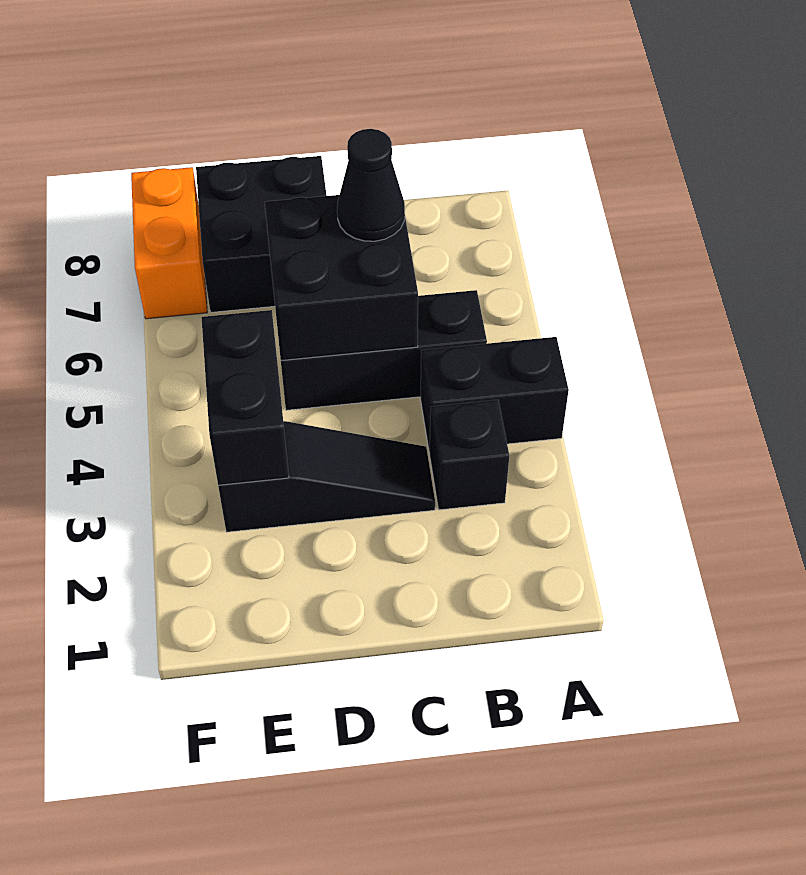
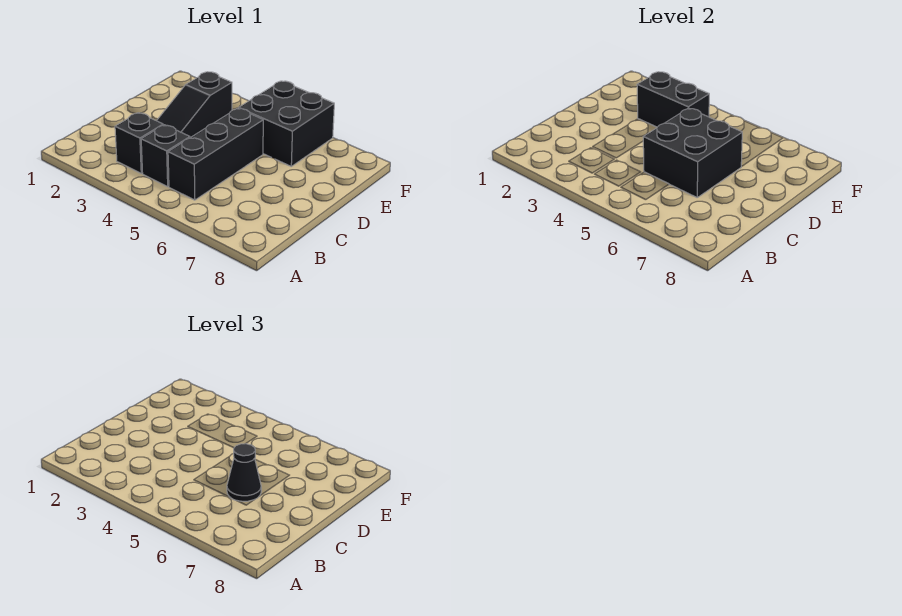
black brick A4:B4 level 1 -> black brick B4 level 1
black brick D7:E8 level 1 -> black brick E5:F6 level 1
orange brick F7:F8 level 1 -> none

